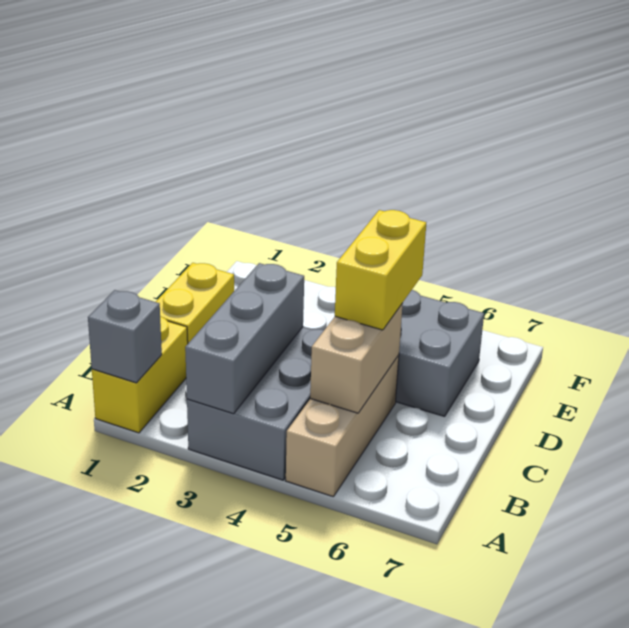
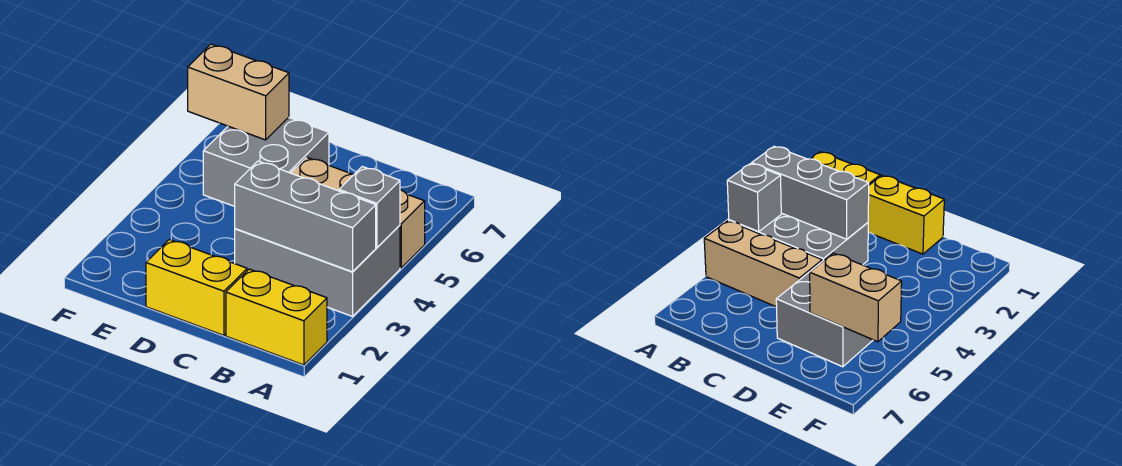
grey brick A1 level 2 -> grey brick A4 level 2
tan brick B5:C5 level 2 -> tan brick E6:F6 level 2
yellow brick C5:D5 level 3 -> none

